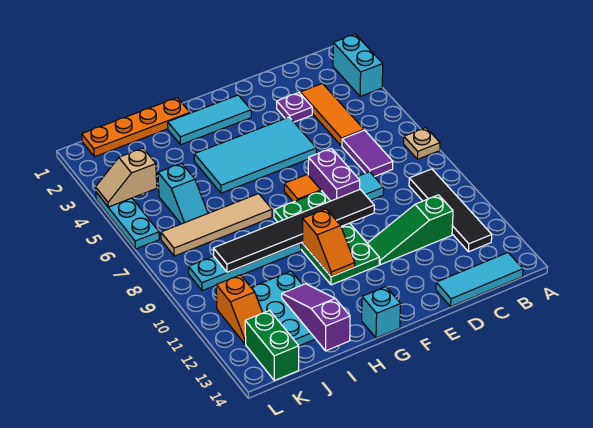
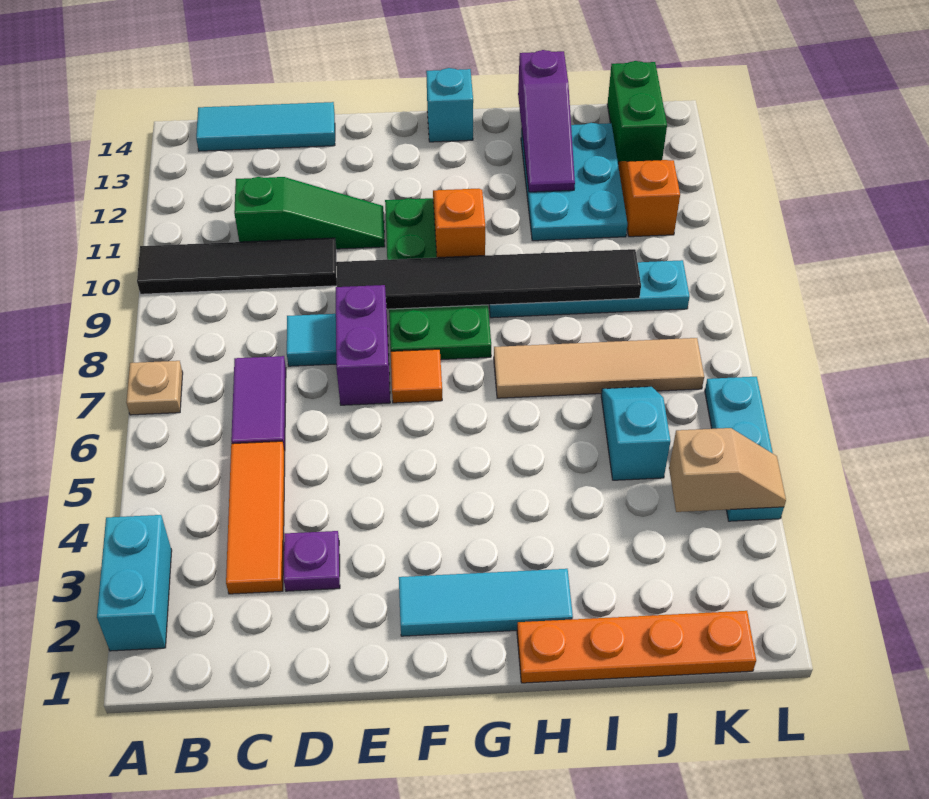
black tile B9:B12 level 1 -> black tile A10:D10 level 1
cyan tile E4:H5 level 1 -> none

